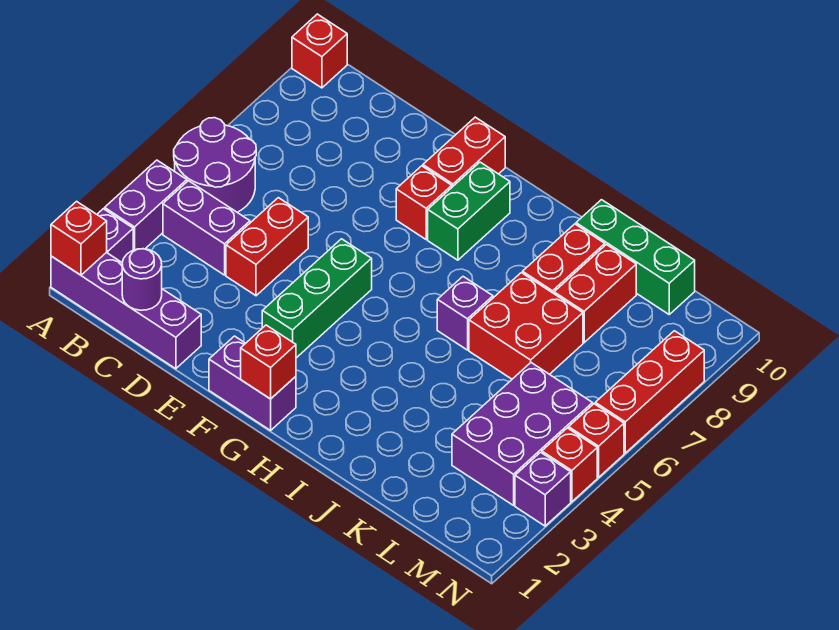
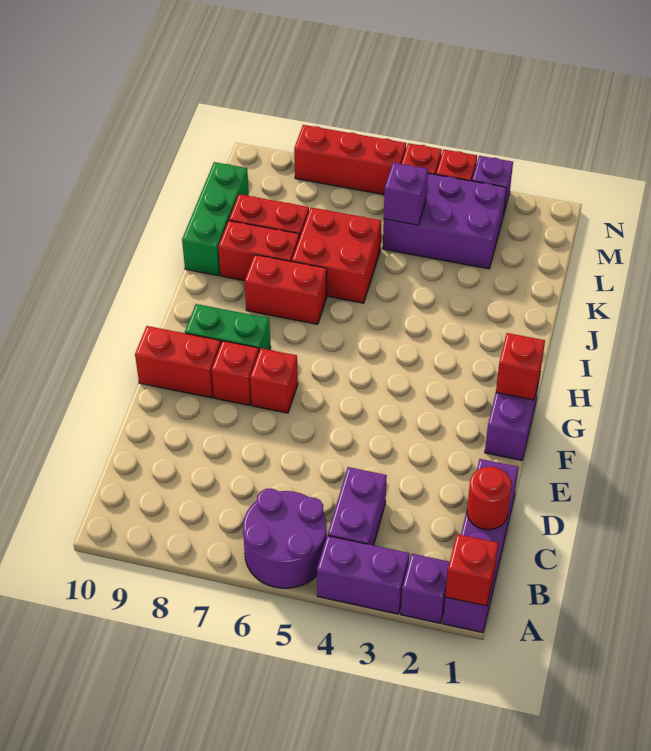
red brick A10 level 1 -> red brick F7 level 1
purple round brick C1 level 2 -> red round brick C1 level 2
red brick D4:D5 level 1 -> red brick I7:I8 level 1
green brick F3:F5 level 1 -> none
purple brick I6 level 1 -> purple brick L5 level 2

